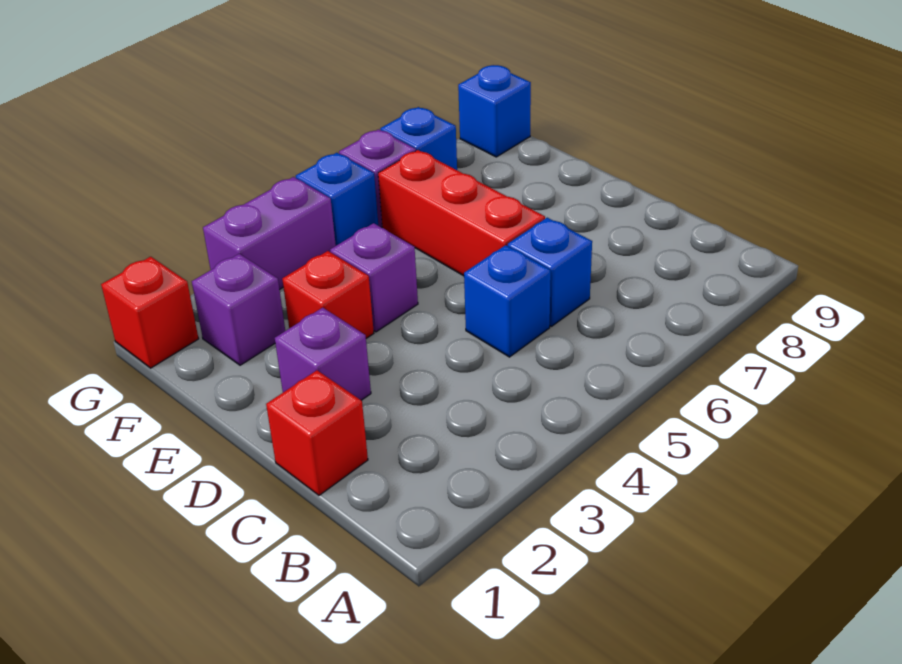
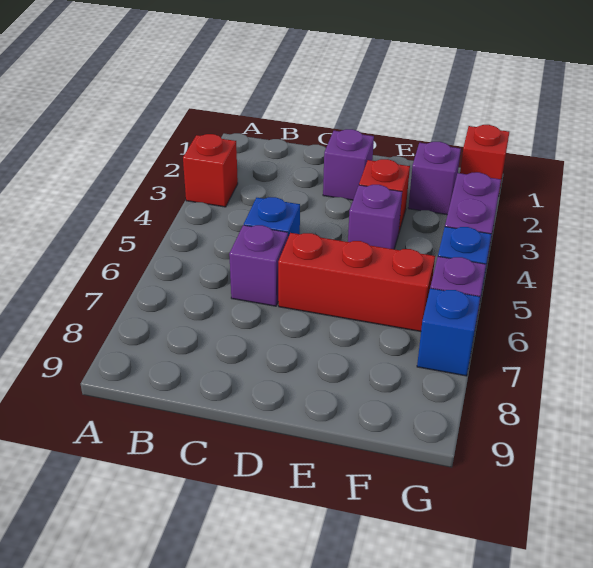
red brick C1 level 1 -> red brick A3 level 1
blue brick C6 level 1 -> purple brick C6 level 1
blue brick G9 level 1 -> none

